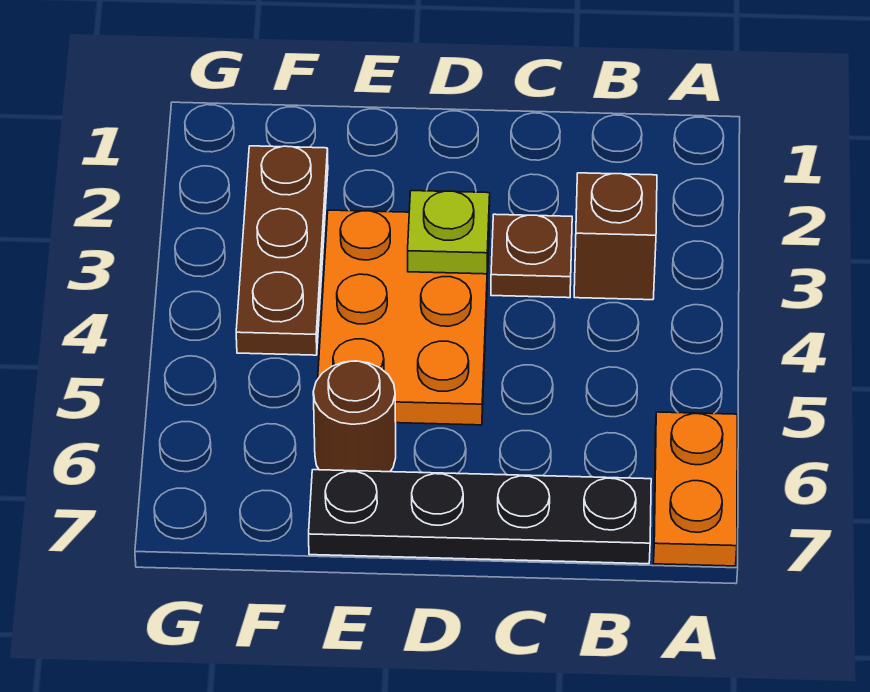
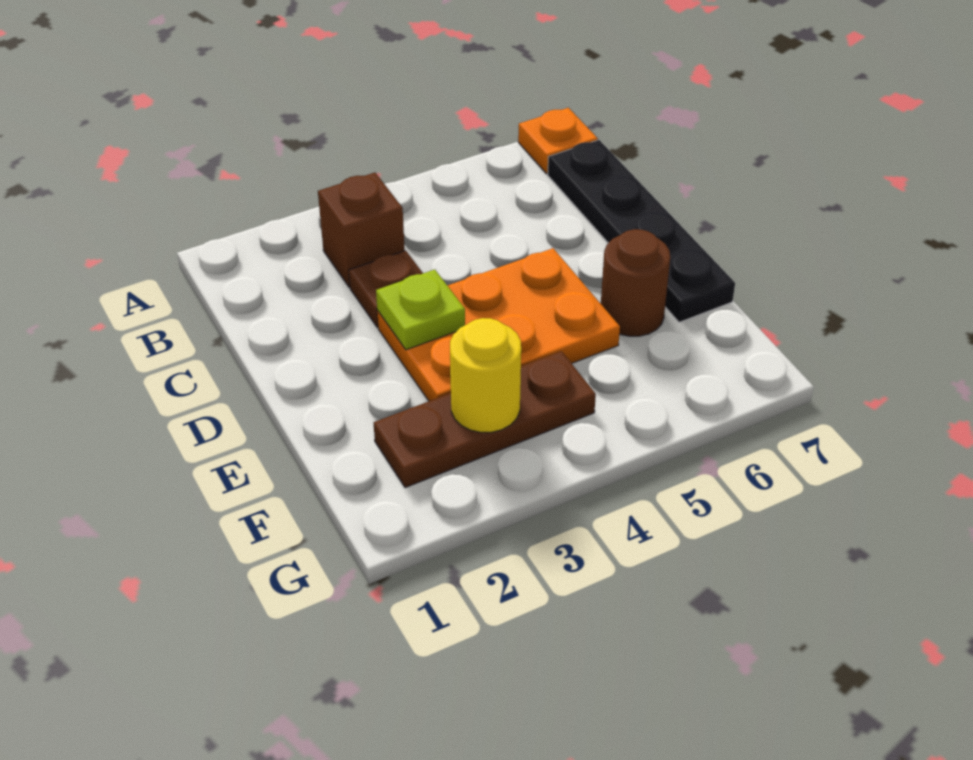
orange plate A6:A7 level 1 -> orange plate A7 level 1
none -> yellow round brick F3 level 2

